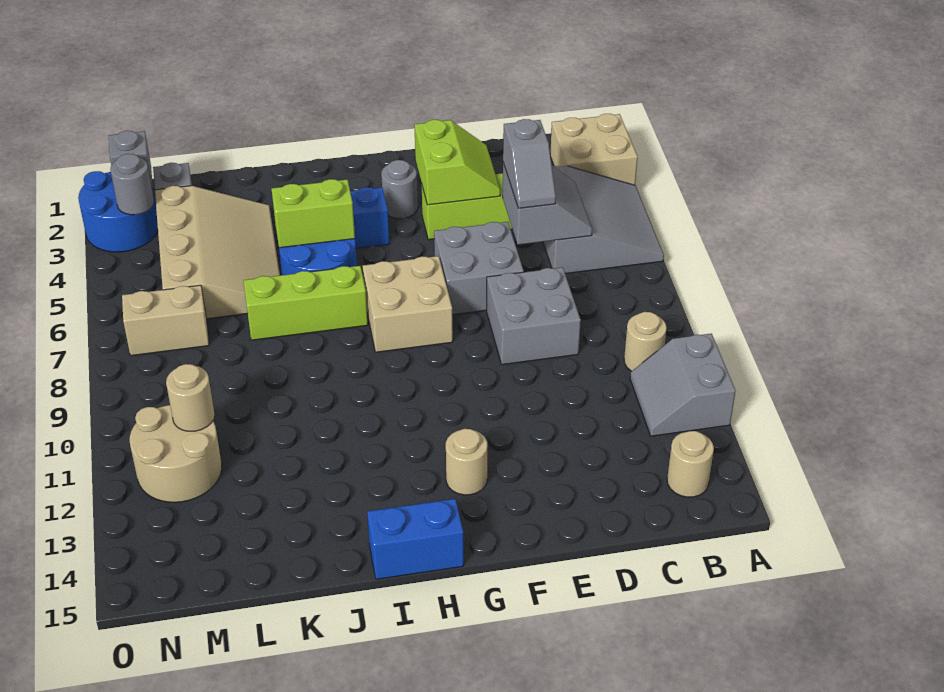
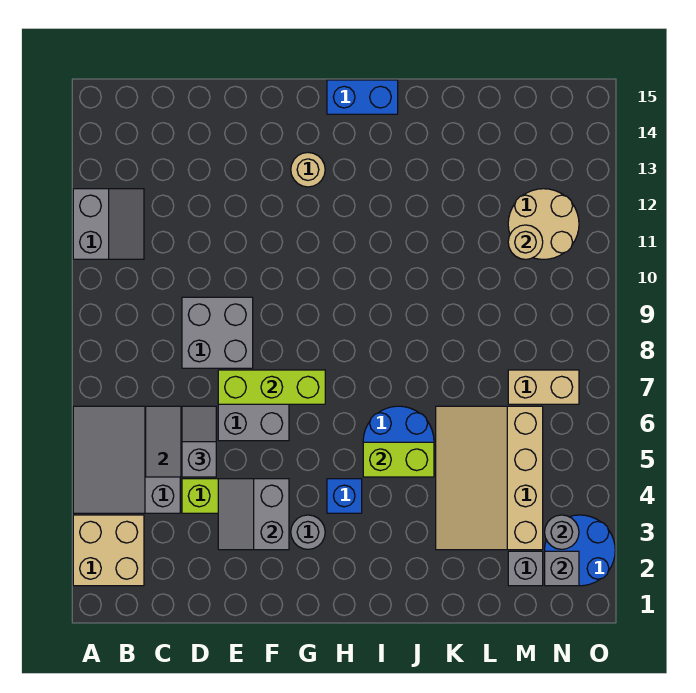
tan round brick B10 level 1 -> none
tan round brick B14 level 1 -> none
lime slope E3:F4 level 2 top F -> grey slope E3:F4 level 2 top F
tan brick G7:H8 level 1 -> none
lime brick I7:K7 level 1 -> lime brick E7:G7 level 2

